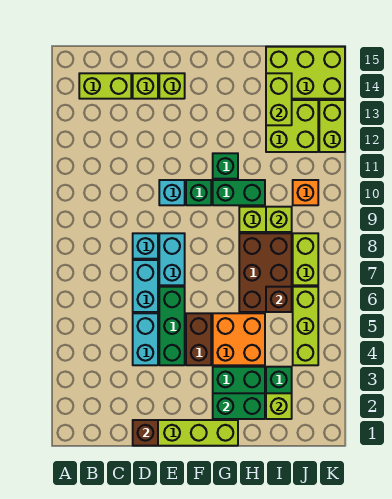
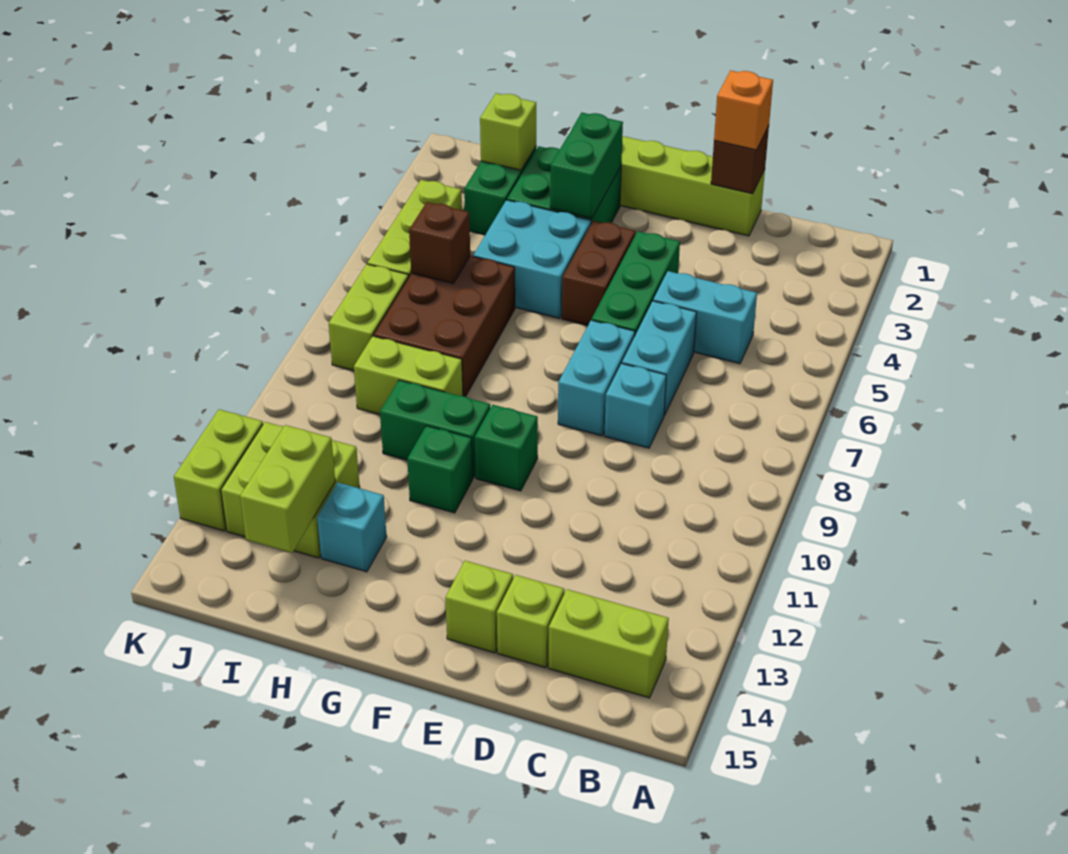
cyan brick D4:D5 level 1 -> cyan brick C5:D5 level 1
cyan brick E10 level 1 -> cyan brick H13 level 1
green brick G2:H2 level 2 -> green brick G2:G3 level 2
orange brick G4:H5 level 1 -> cyan brick G4:H5 level 1
lime brick I9 level 2 -> none
lime brick I14:K15 level 1 -> none
orange brick J10 level 1 -> orange brick D1 level 3

